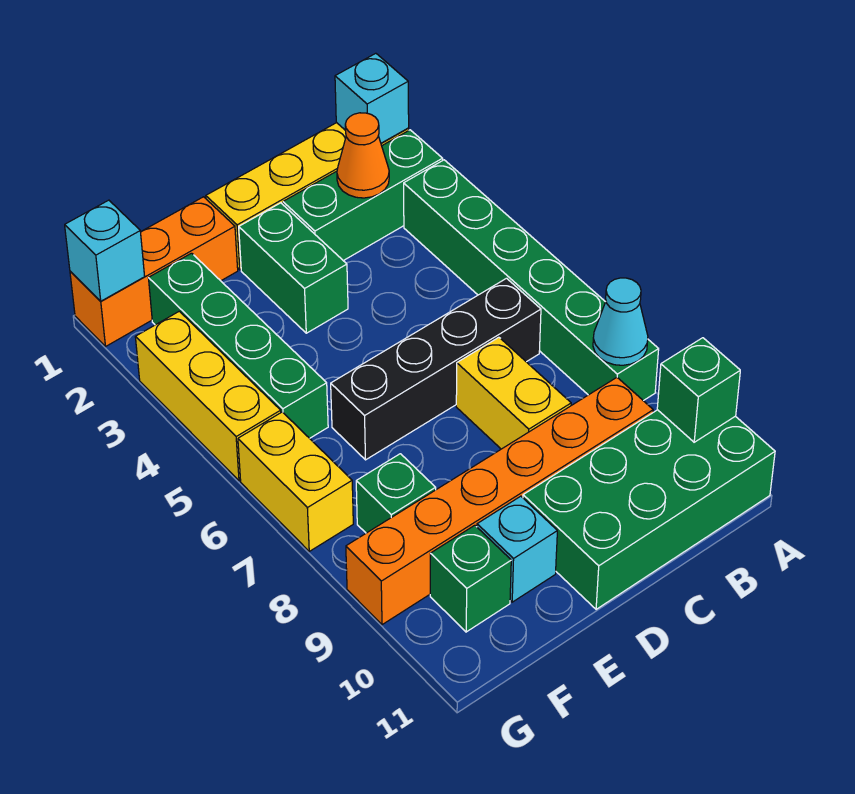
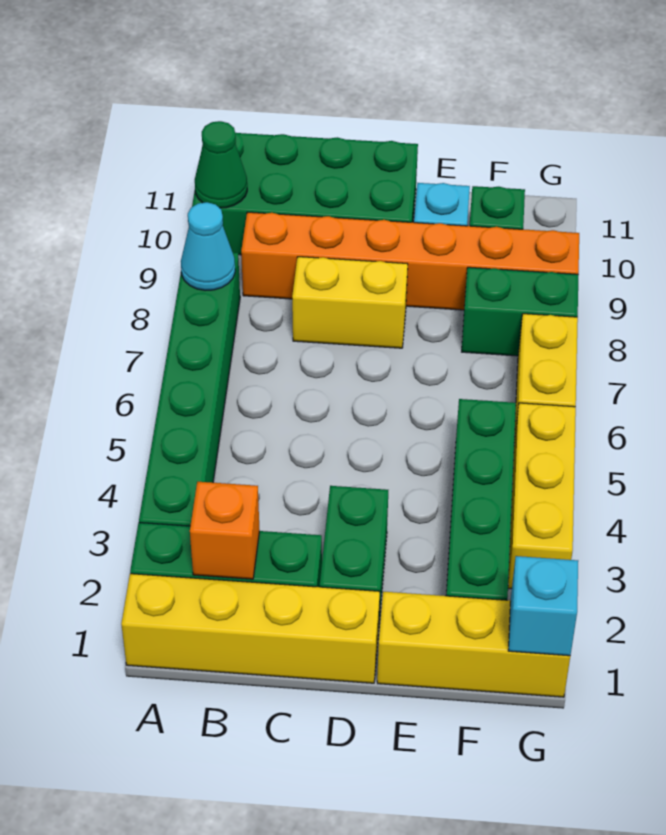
cyan brick A1 level 2 -> none
green brick A10 level 2 -> green cone A10 level 2
orange cone B2 level 2 -> orange brick B2 level 2
black brick B6:E6 level 1 -> none
yellow brick C7:C8 level 1 -> yellow brick C8:D8 level 1
orange brick E1:G1 level 1 -> yellow brick E1:G1 level 1
green brick F8 level 1 -> green brick F8:G8 level 1

